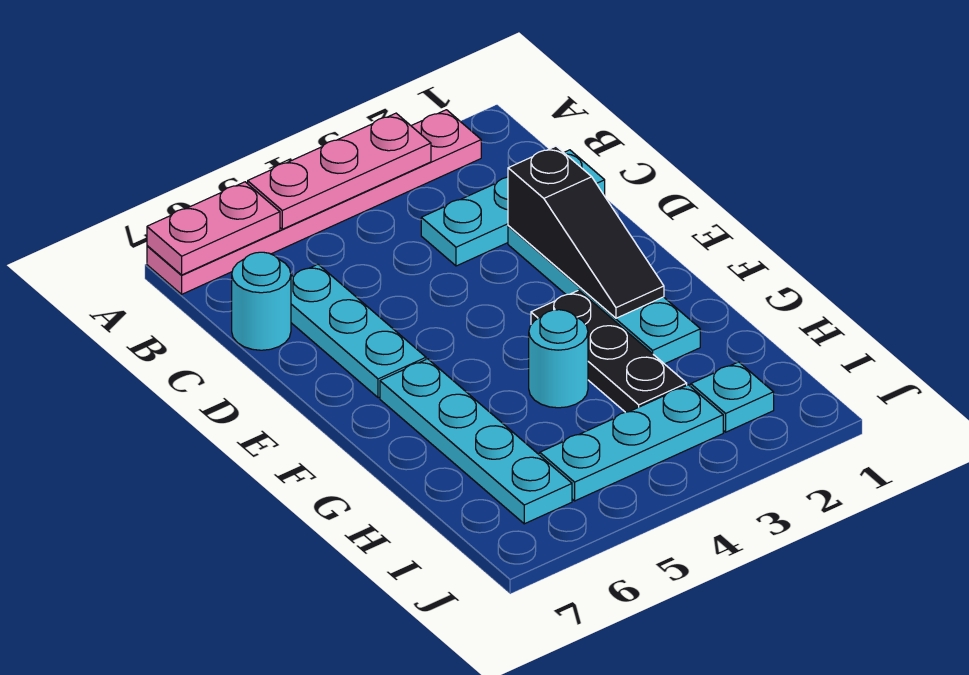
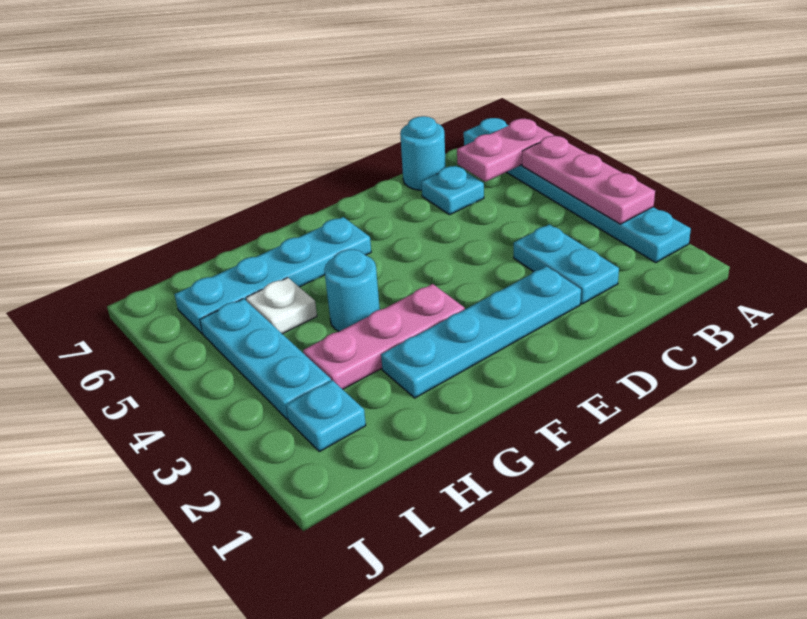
pink plate A2:A7 level 1 -> cyan plate A2:A7 level 1
pink plate A6:A7 level 2 -> pink plate A6:B6 level 2
cyan plate C1:C3 level 1 -> cyan plate C2:C3 level 1
cyan plate C6:E6 level 1 -> cyan plate C6 level 1
black slope D2:F2 level 2 top D -> none
black plate F3:H3 level 1 -> pink plate F3:H3 level 1
none -> white plate H5 level 1

